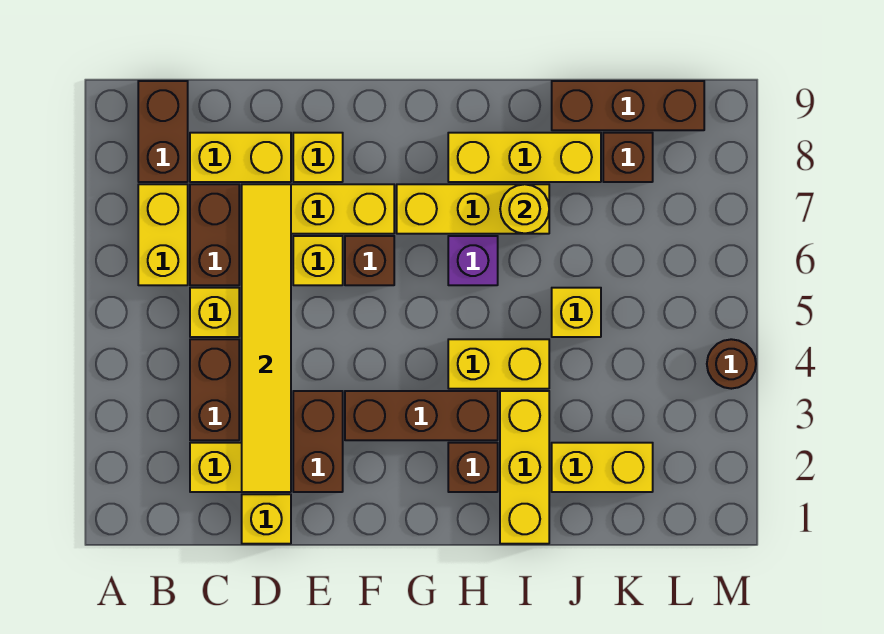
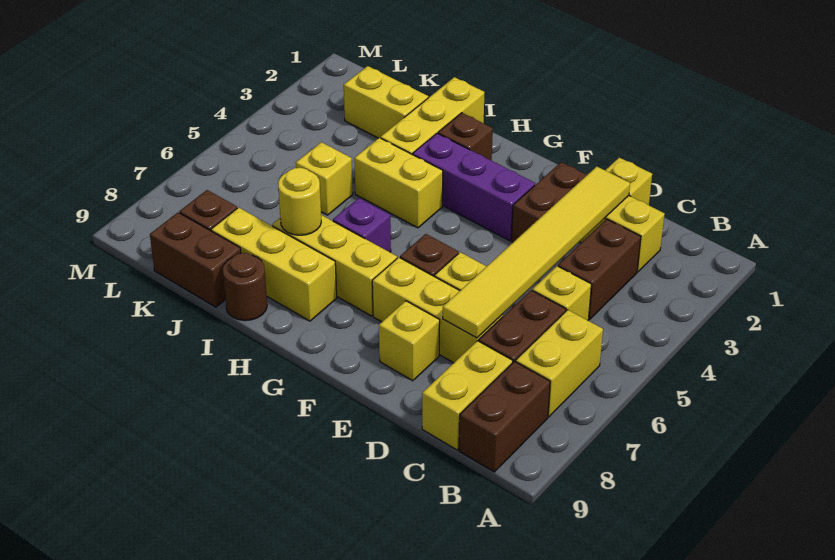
yellow brick C8:D8 level 1 -> yellow brick C8:C9 level 1
brown brick F3:H3 level 1 -> purple brick F3:H3 level 1
brown brick J9:L9 level 1 -> brown brick J9:K9 level 1
brown round brick M4 level 1 -> brown round brick I9 level 1

